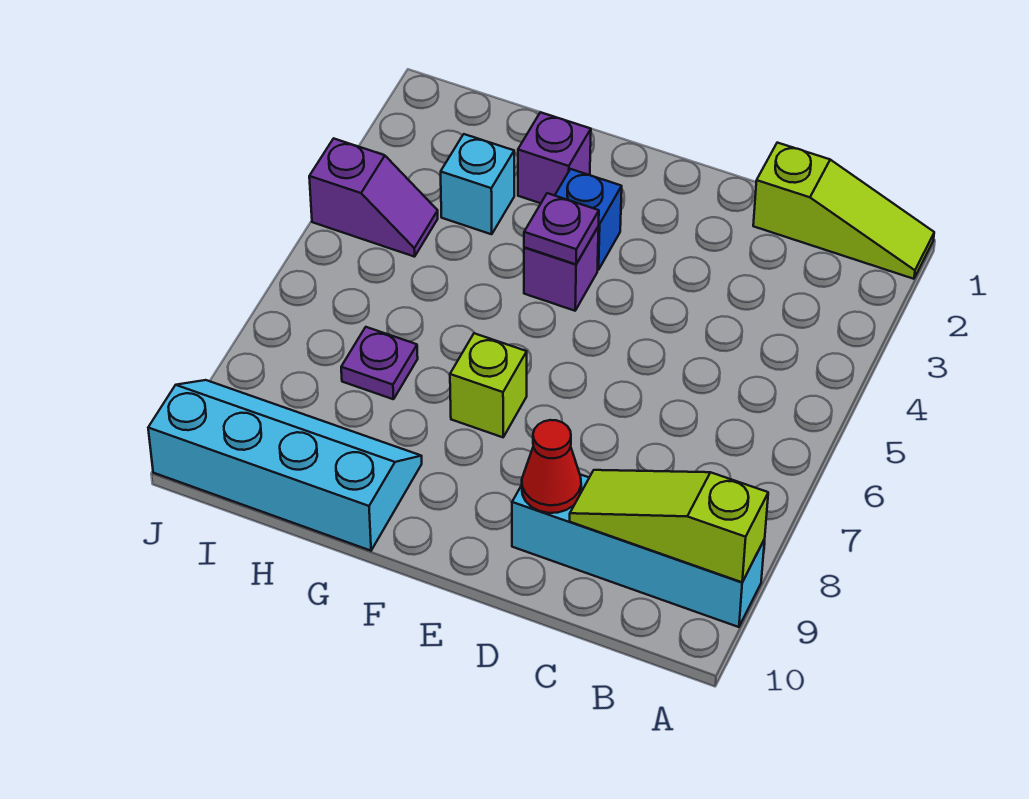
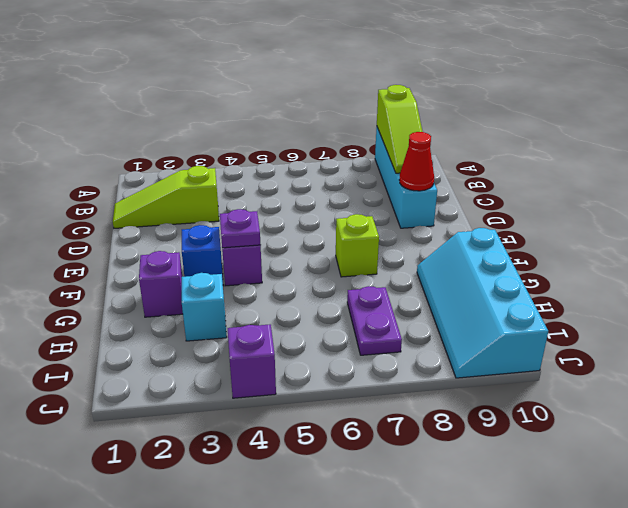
lime slope A1:C1 level 1 top C -> lime slope C1:C3 level 1 top 3
purple plate H7 level 1 -> purple plate H7:I7 level 1

